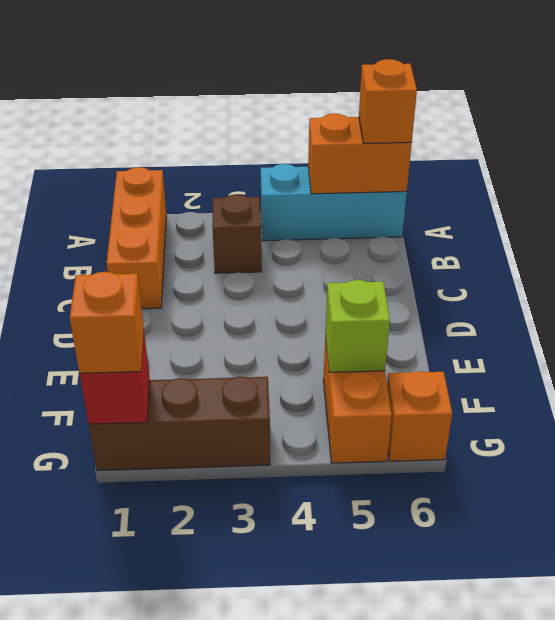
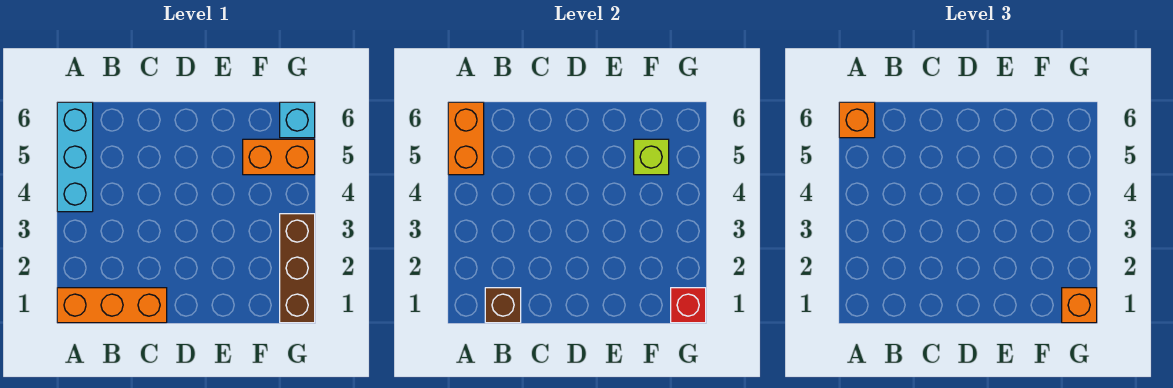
brown brick B3 level 1 -> brown brick B1 level 2
orange brick G6 level 1 -> cyan brick G6 level 1

